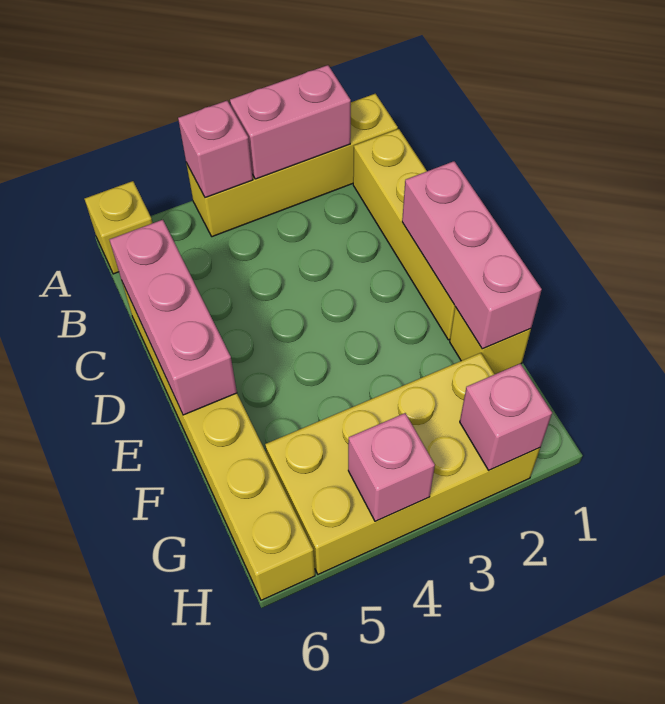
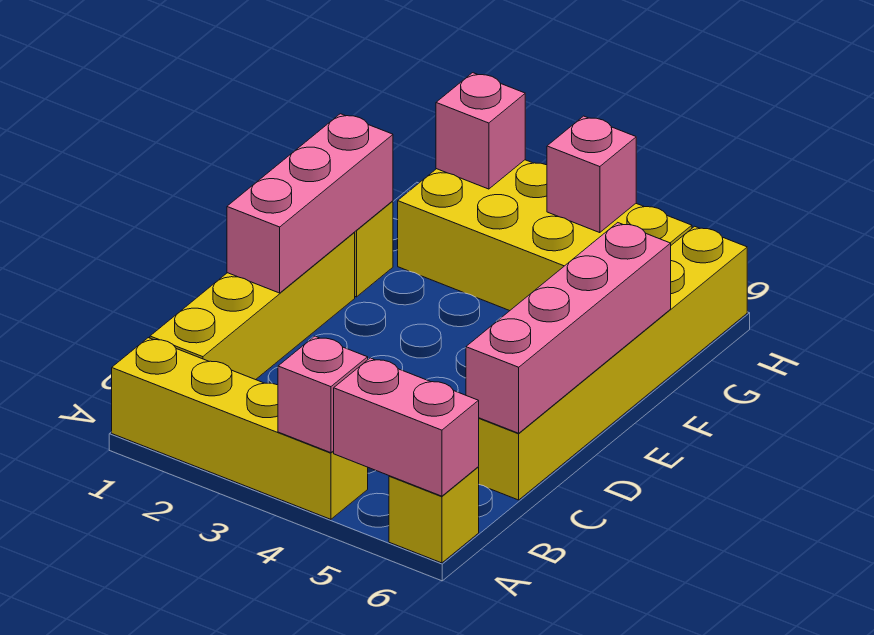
pink brick A2:A3 level 2 -> pink brick A5:A6 level 2
pink brick C6:E6 level 2 -> pink brick C6:F6 level 2

